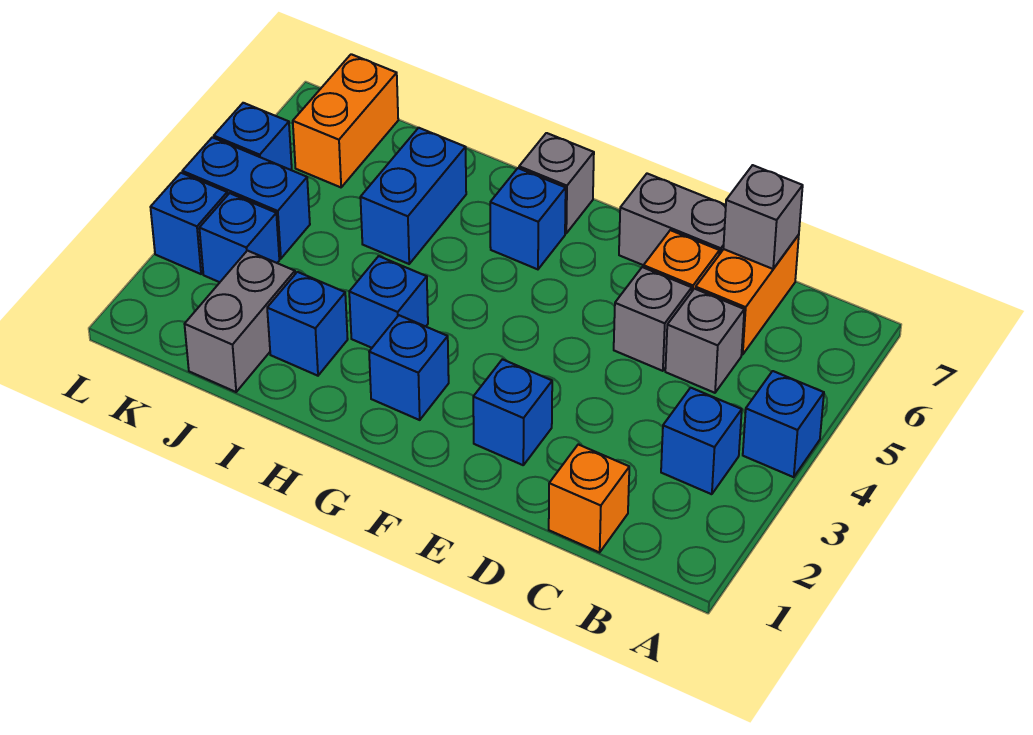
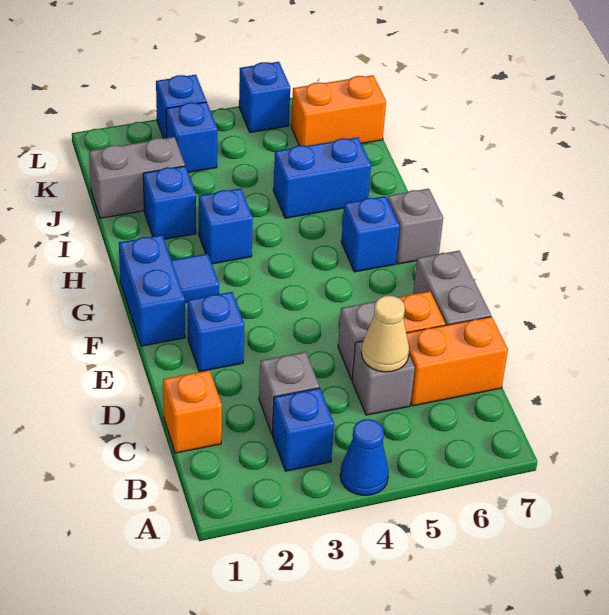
blue brick A4 level 1 -> blue cone A4 level 1
none -> tan cone C5 level 2
grey brick C7 level 2 -> grey brick C3 level 1
blue brick G2 level 1 -> blue tile G2 level 1
blue brick K4:L4 level 1 -> blue brick F1:G1 level 1

